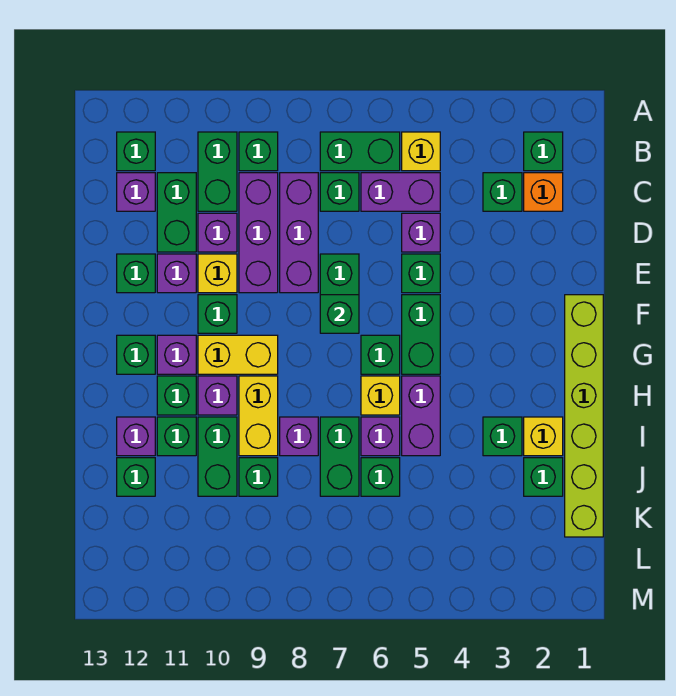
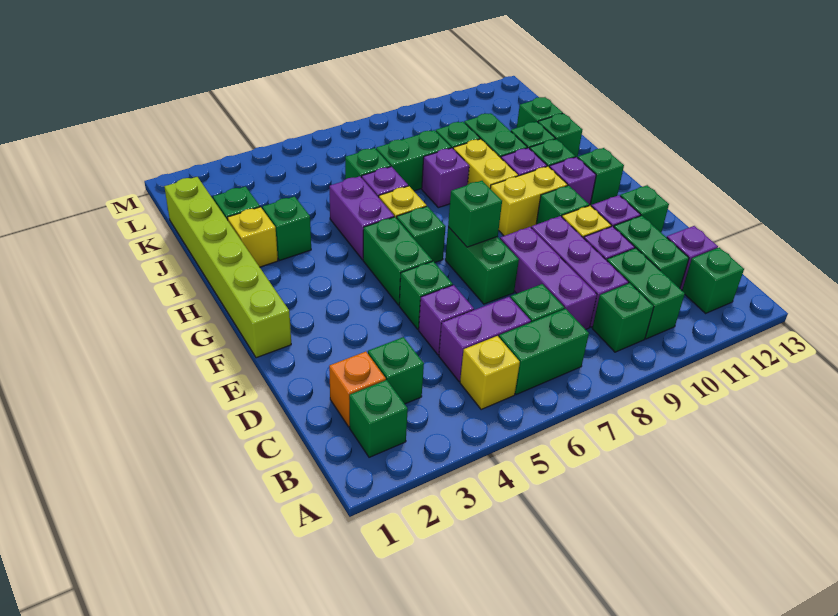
green brick I7:J7 level 1 -> green brick J7:J8 level 1
purple brick I12 level 1 -> green brick I12 level 1

